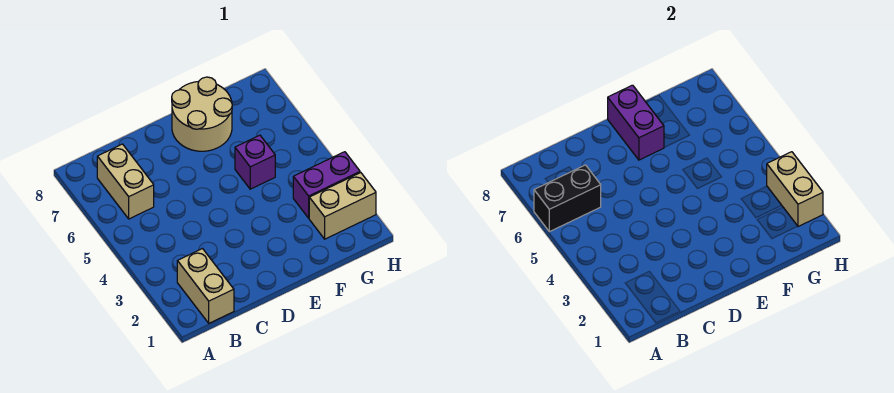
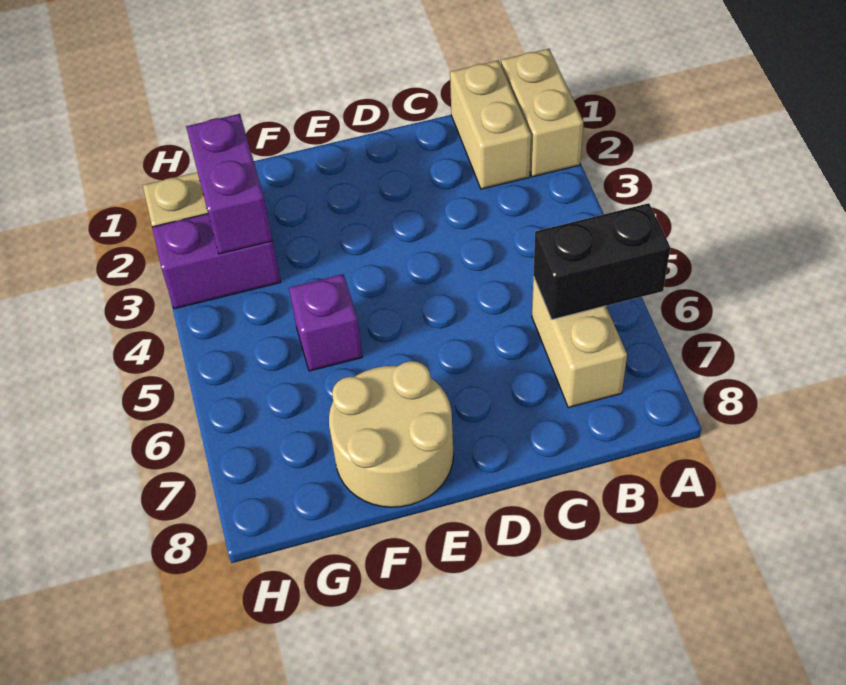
purple brick E7:E8 level 2 -> purple brick G2:G3 level 2
tan brick H2:H3 level 2 -> tan brick A1:A2 level 1

